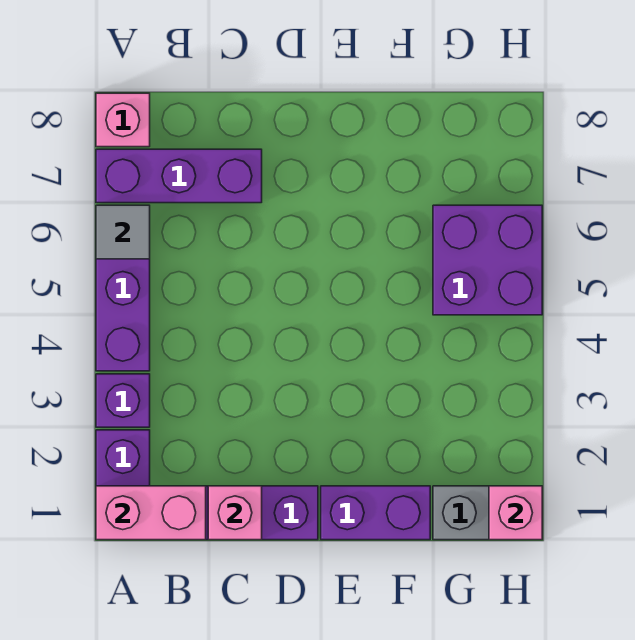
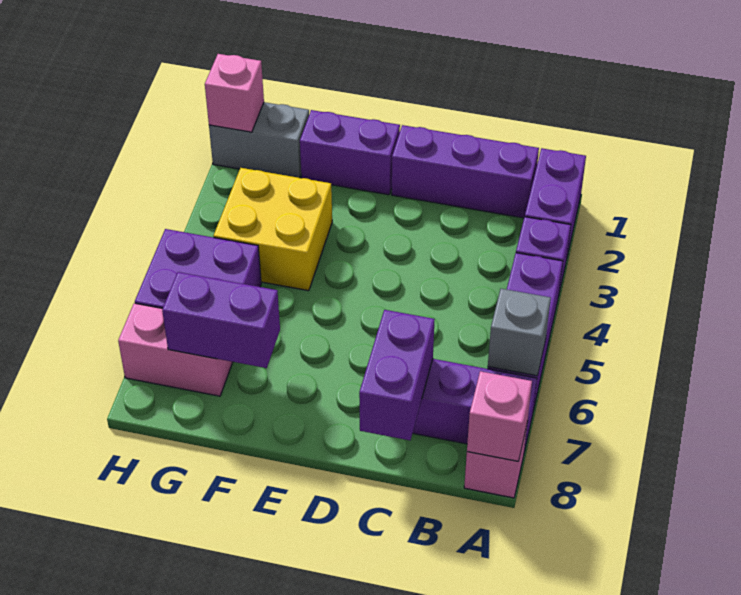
pink brick A1:B1 level 2 -> pink brick G7:H7 level 1
grey tile A6 level 2 -> grey brick A6 level 2
pink brick C1 level 2 -> pink brick A8 level 2
none -> purple brick C7:C8 level 2
none -> yellow brick F3:G4 level 1
none -> purple brick F7:G7 level 2

